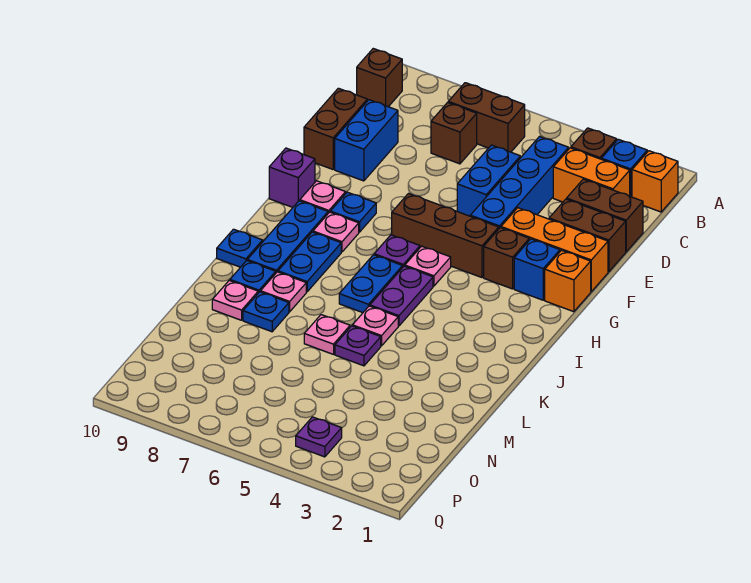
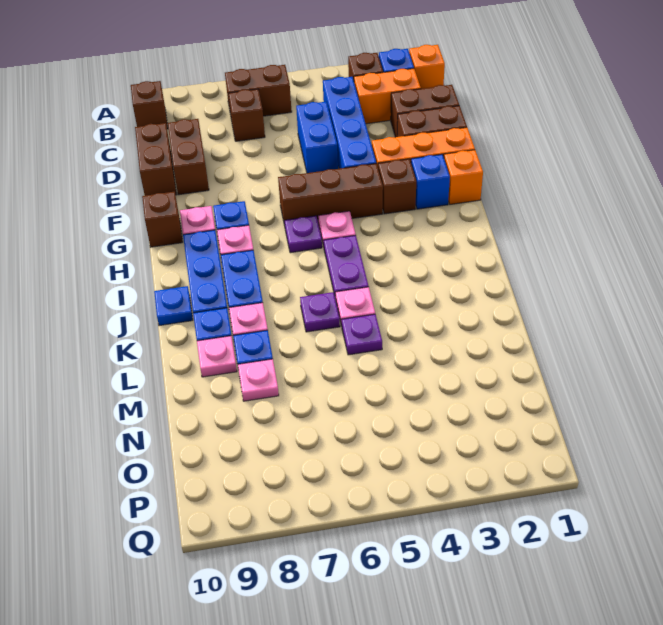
blue brick D9:E9 level 1 -> brown brick D9:E9 level 1
purple brick G10 level 1 -> brown brick G10 level 1
blue plate I6:J6 level 1 -> none
pink plate L6 level 1 -> pink plate M8 level 1
purple plate P4 level 1 -> purple plate K6 level 1

